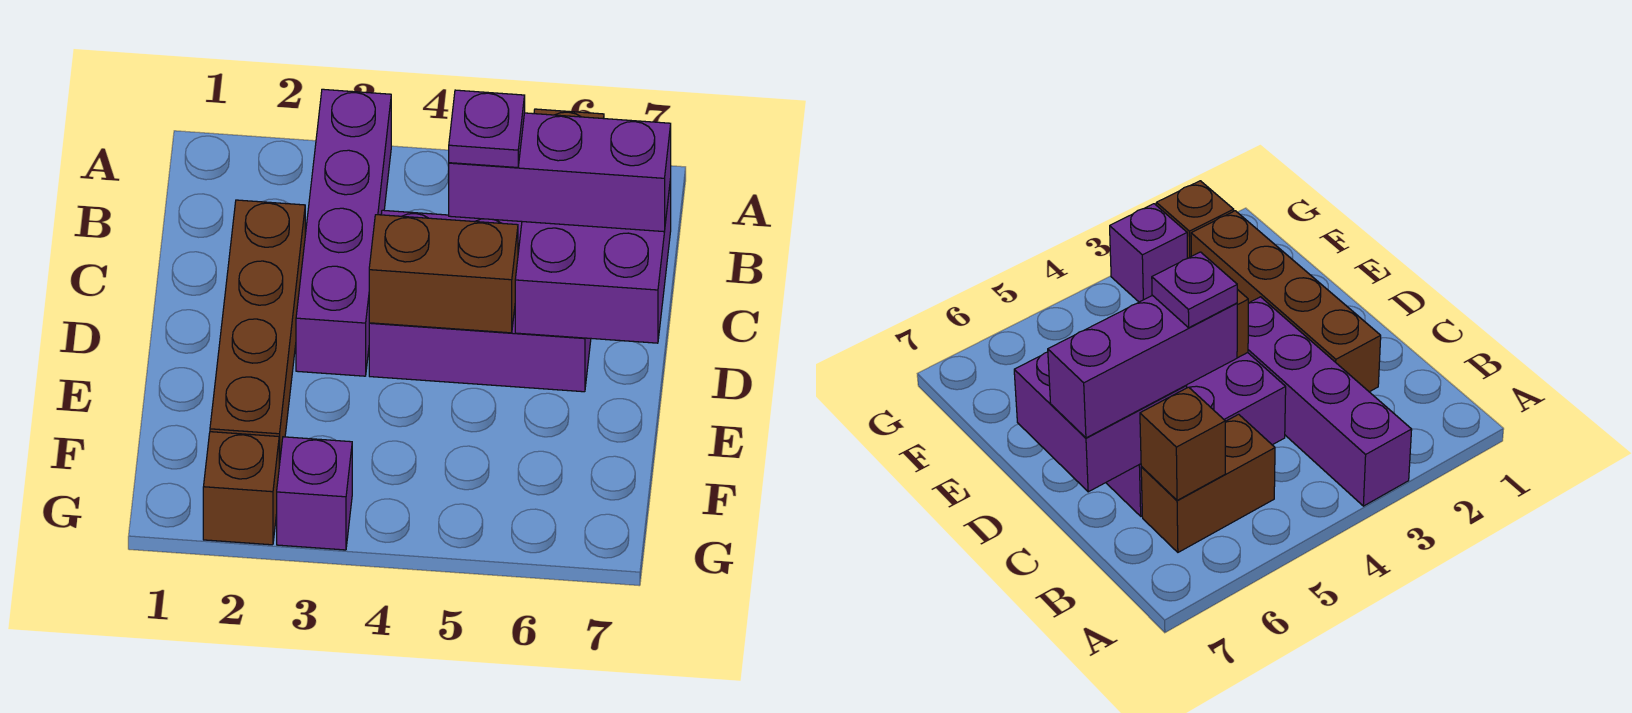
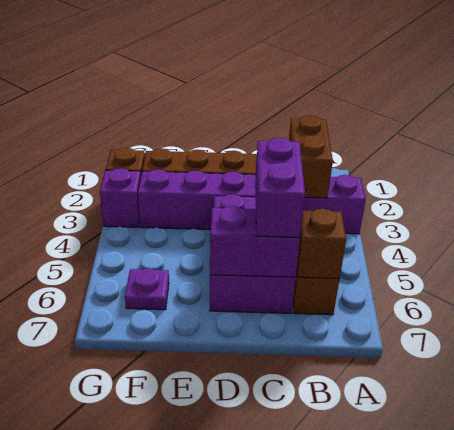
purple brick A3:D3 level 1 -> purple brick A3:F3 level 1
purple brick C5:C7 level 3 -> purple brick C5:C6 level 3
purple plate C5 level 4 -> purple plate F6 level 1
purple brick C6:D7 level 2 -> purple brick C6:D6 level 2
brown brick D4:D5 level 2 -> brown brick B2:B3 level 2

